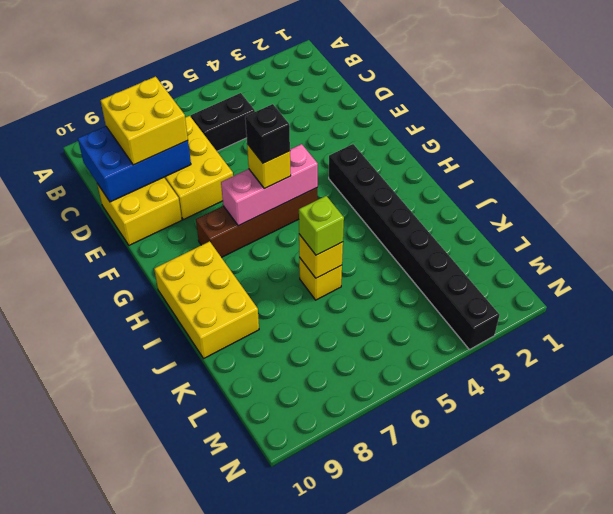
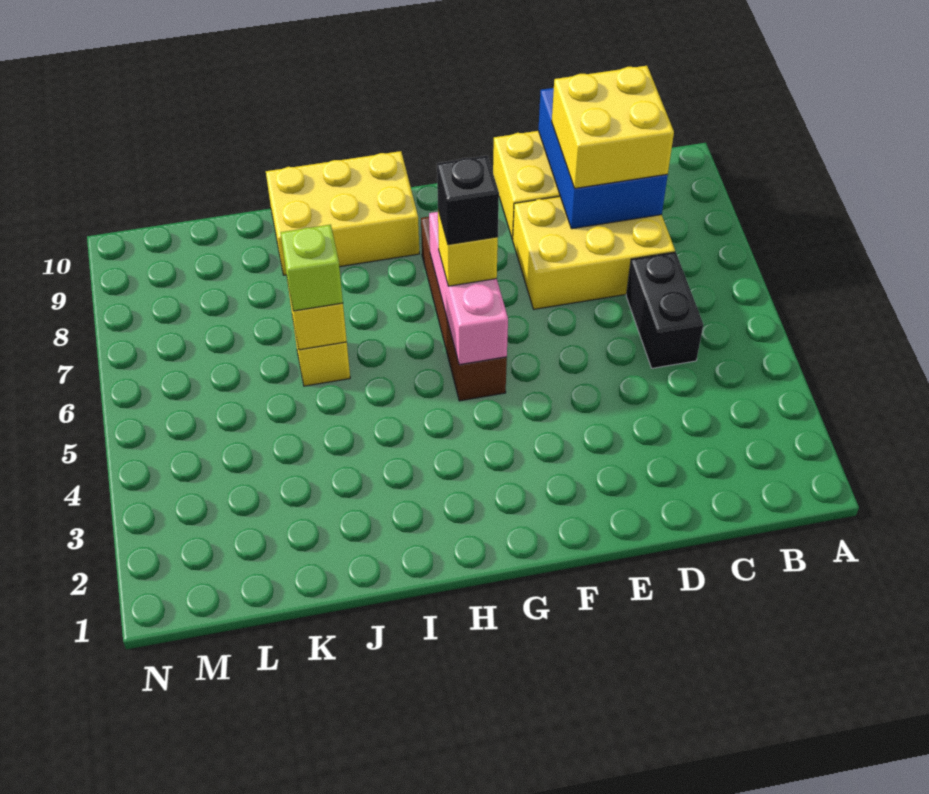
black brick G3:N3 level 1 -> none

